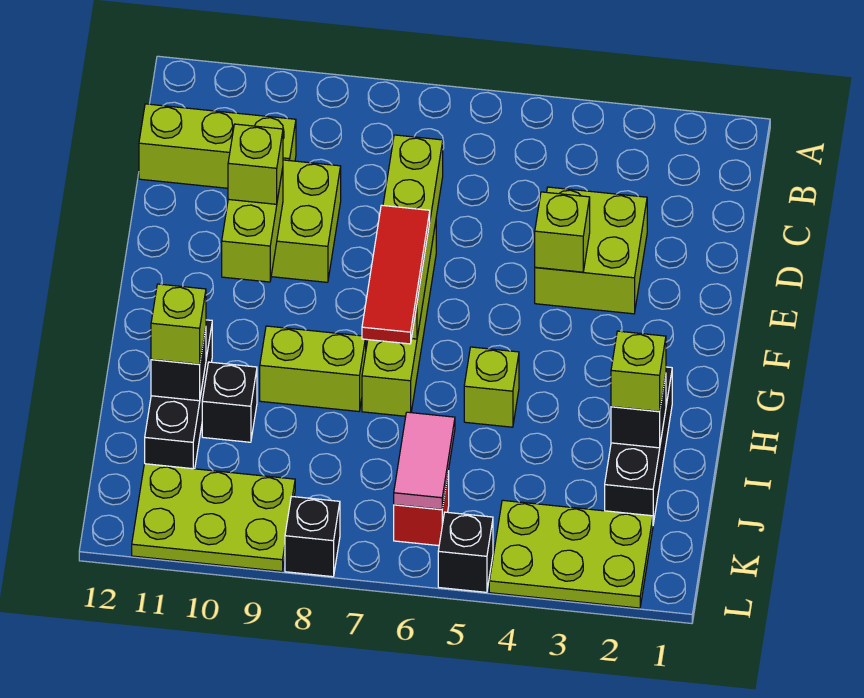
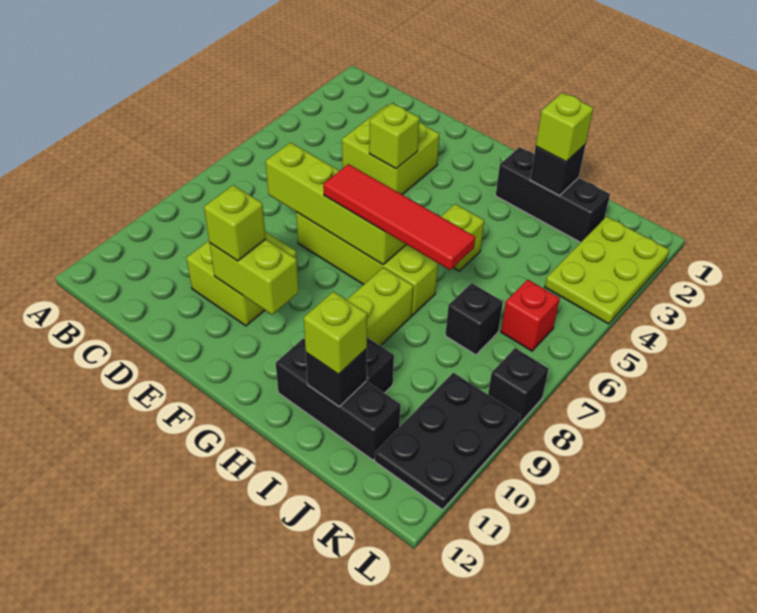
lime brick C10:C12 level 1 -> none
red tile F7:H7 level 3 -> red tile F7:I7 level 3
pink tile J6:K6 level 2 -> none
lime plate K9:L11 level 1 -> black plate K9:L11 level 1
black brick L5 level 1 -> black brick J7 level 1

